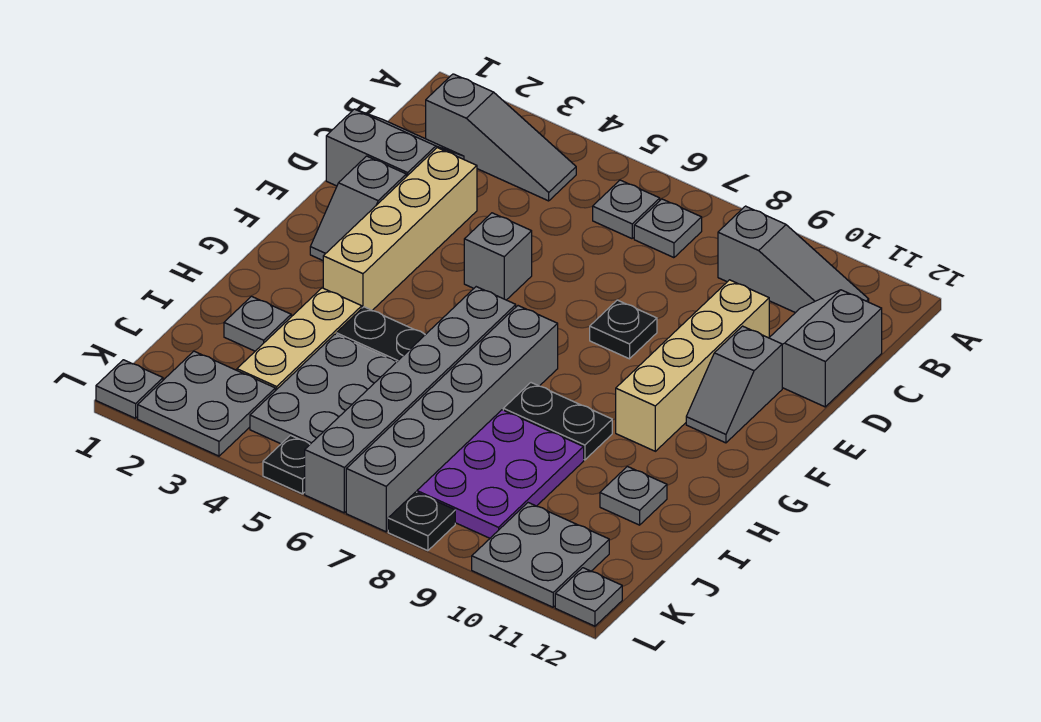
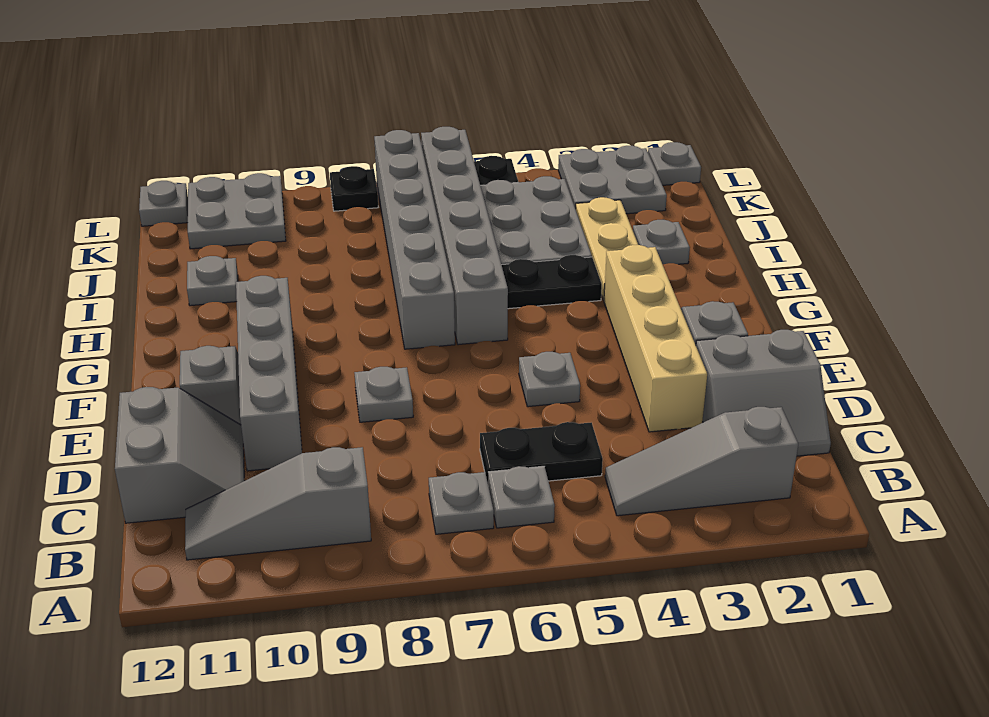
tan brick D10:G10 level 1 -> grey brick D10:G10 level 1
grey brick E5 level 1 -> grey plate E5 level 1
black plate E8 level 1 -> grey plate E8 level 1
black plate H8:H9 level 1 -> black plate C5:C6 level 1
purple plate I8:K9 level 1 -> none

